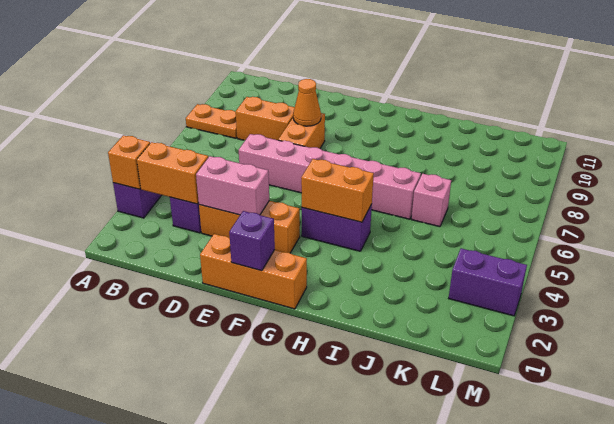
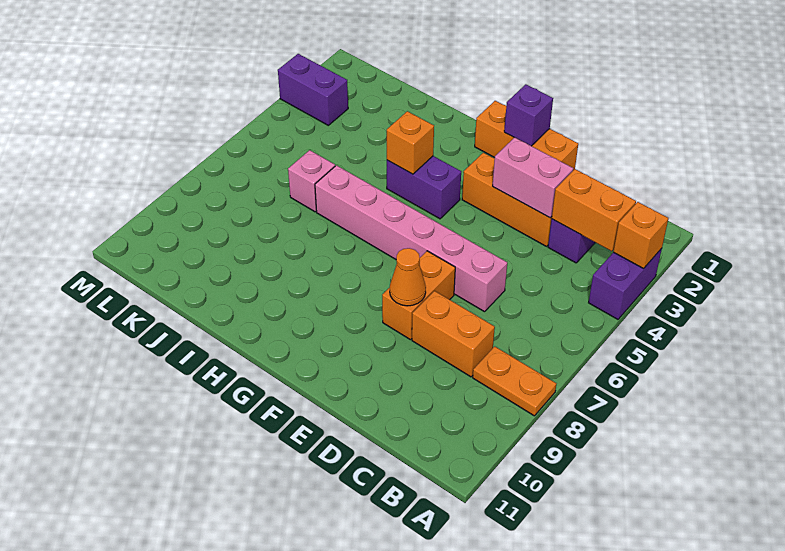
orange brick G4:H4 level 2 -> orange brick H4 level 2

